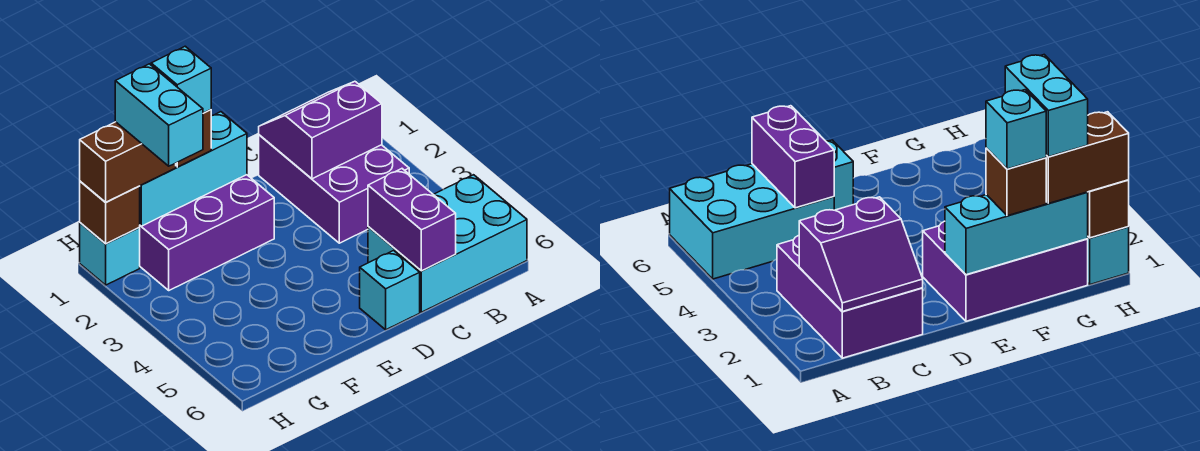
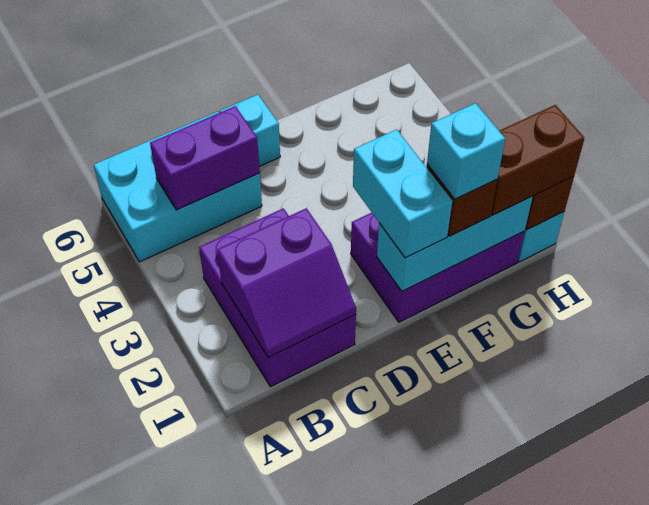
purple brick C5:C6 level 2 -> purple brick B5:C5 level 2
cyan brick G1:G2 level 4 -> cyan brick E1:E2 level 3

